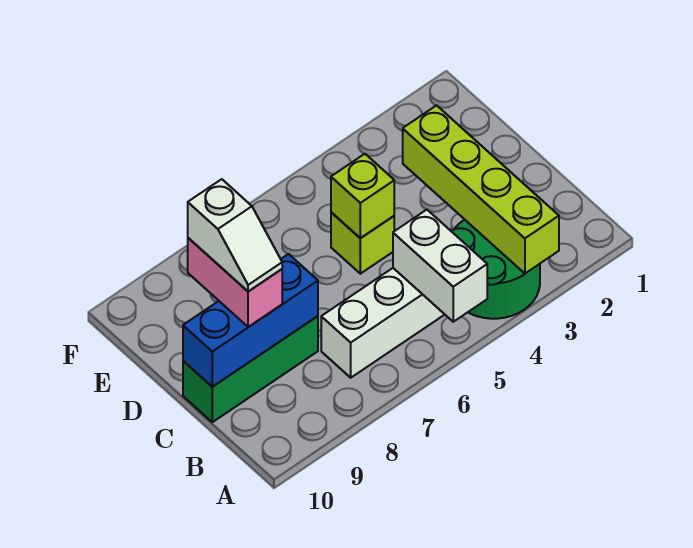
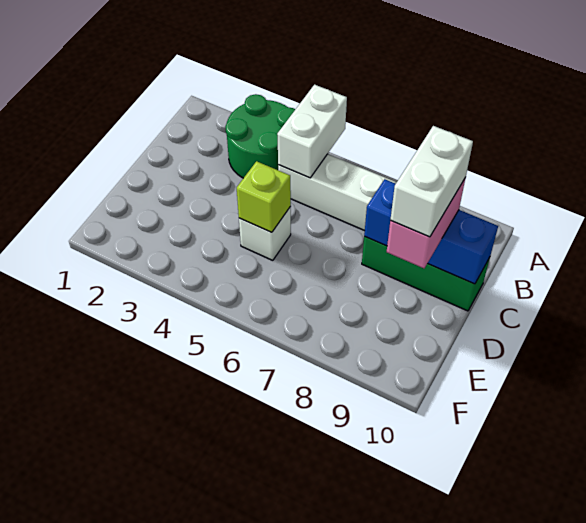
lime brick A3:D3 level 2 -> none
white slope C9:D9 level 4 top D -> white brick C9:D9 level 4
lime brick D5 level 1 -> white brick D5 level 1

